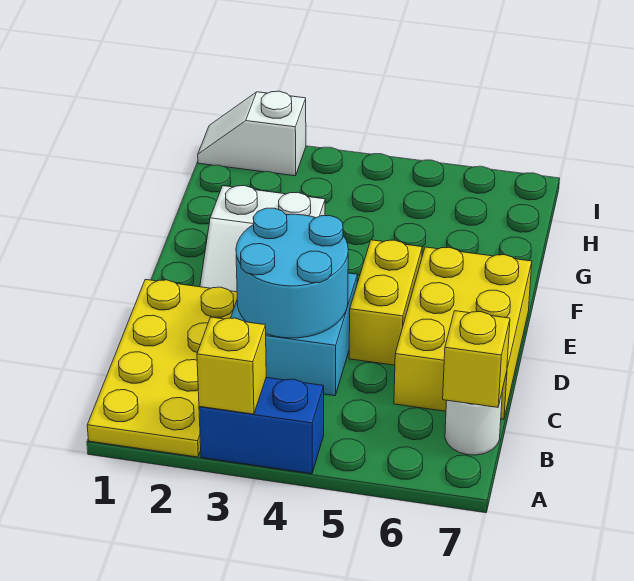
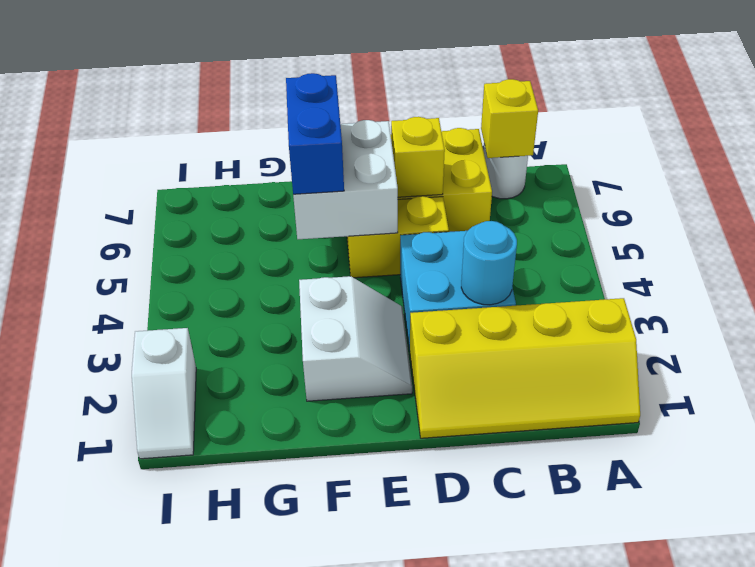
yellow plate A1:D2 level 1 -> yellow slope A1:D2 level 1 top 2
blue brick A3:A4 level 1 -> blue brick F5:F6 level 3
yellow brick A3 level 2 -> yellow brick D6 level 2
cyan round brick C3:D4 level 2 -> cyan round brick C3 level 2
none -> white brick E5:F6 level 2

